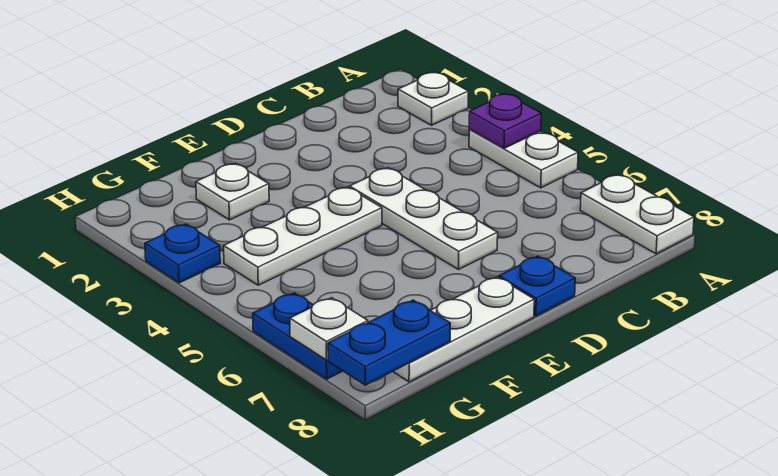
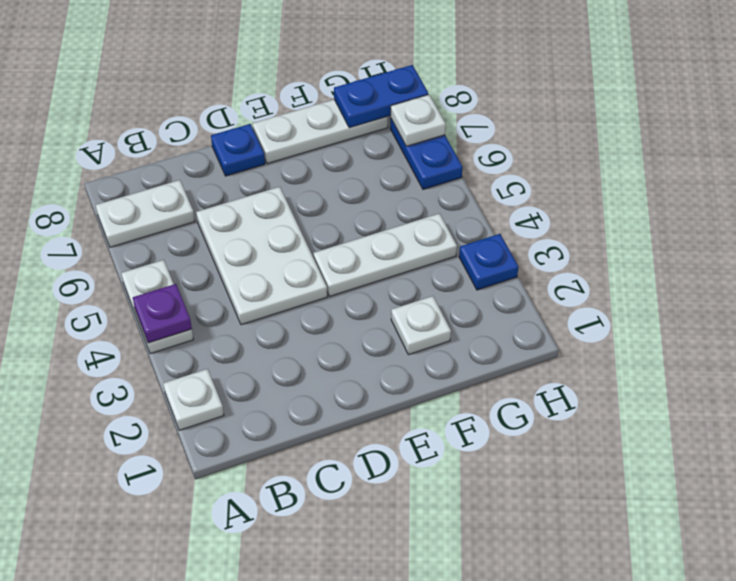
white plate A7:A8 level 1 -> white plate A7:B7 level 1
white plate D4:D6 level 1 -> white plate C4:D6 level 1

